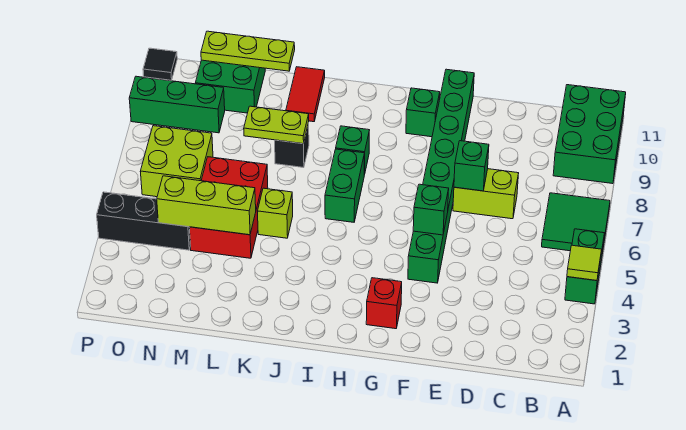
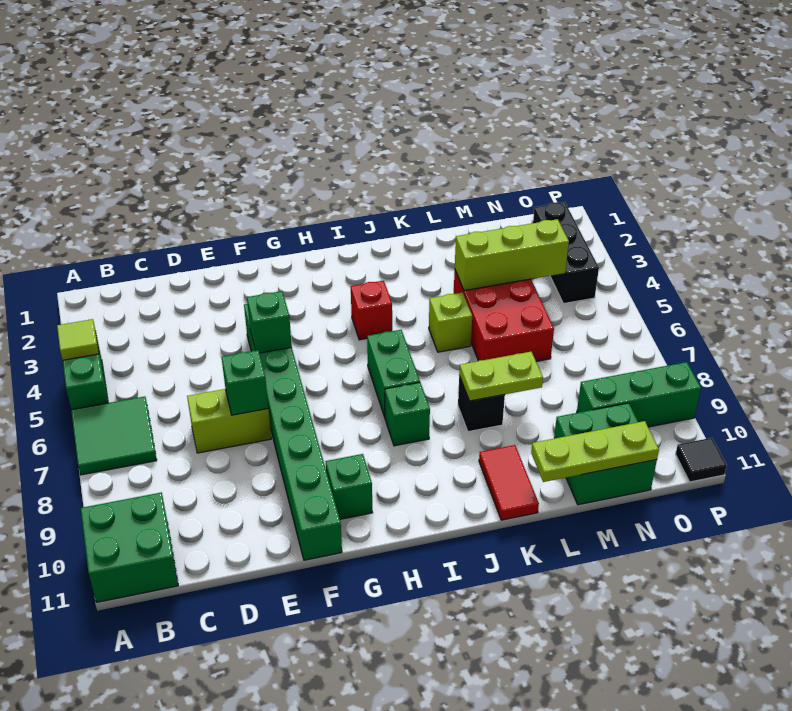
green brick A9:B11 level 1 -> green brick A10:B11 level 1
red brick G2 level 1 -> red brick I4 level 1
black brick N4:P4 level 1 -> black brick O2:O4 level 1
lime brick N6:O7 level 1 -> none

